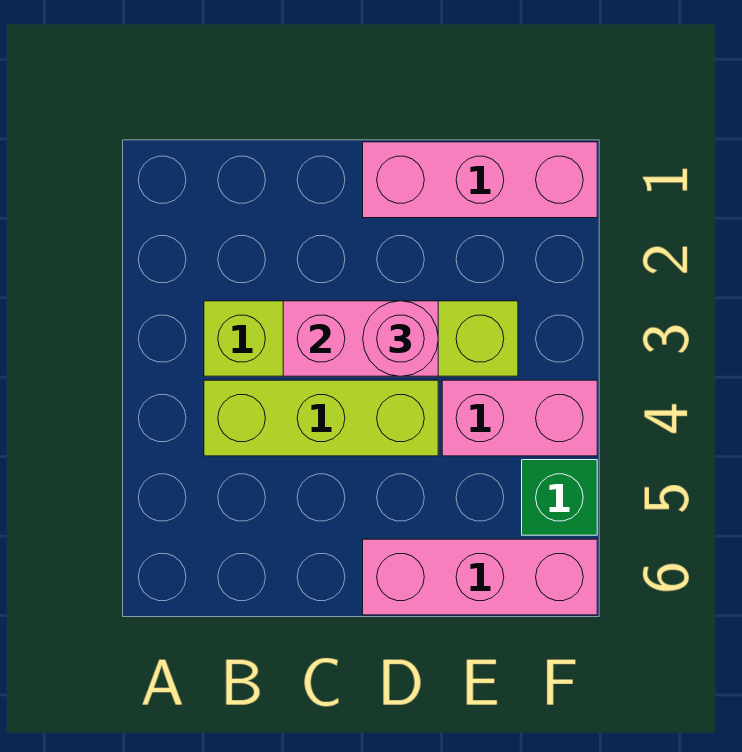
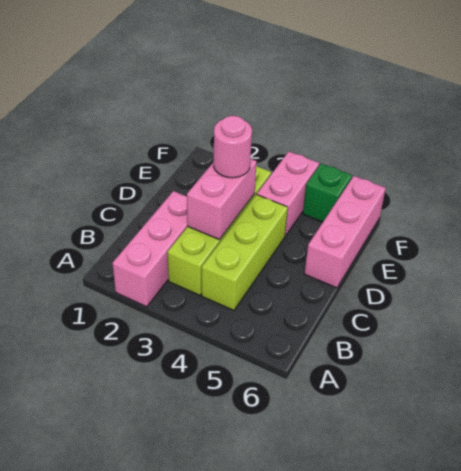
pink brick D1:F1 level 1 -> pink brick A2:C2 level 1

